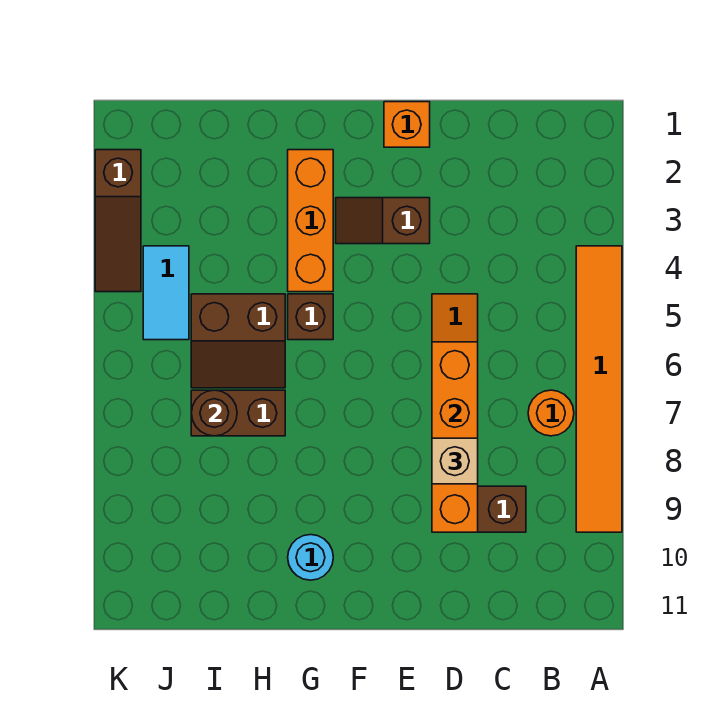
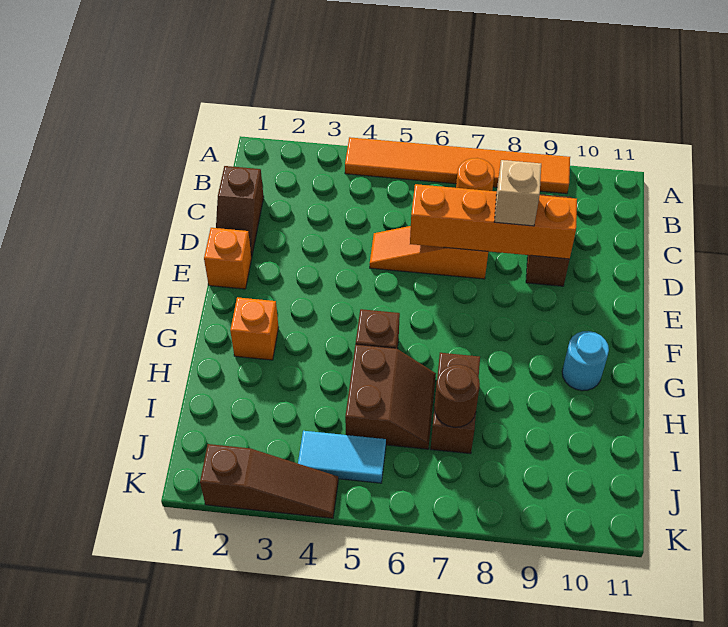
brown slope E3:F3 level 1 top E -> brown slope C1:D1 level 1 top C
orange brick G2:G4 level 1 -> orange brick G2 level 1

